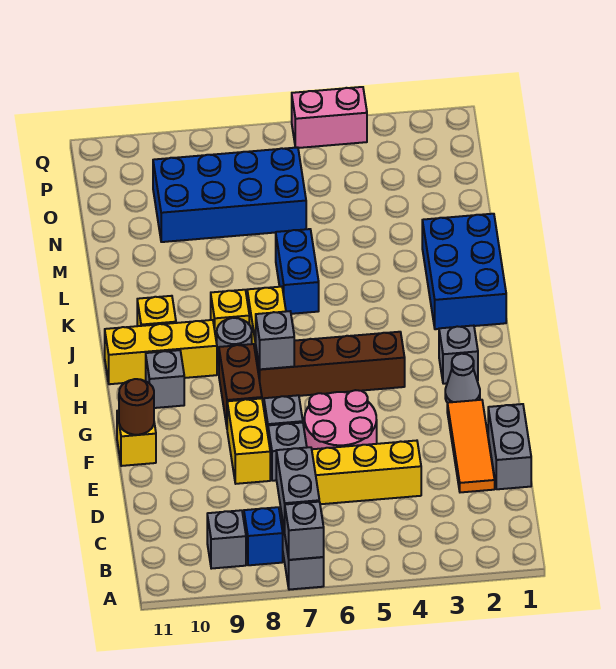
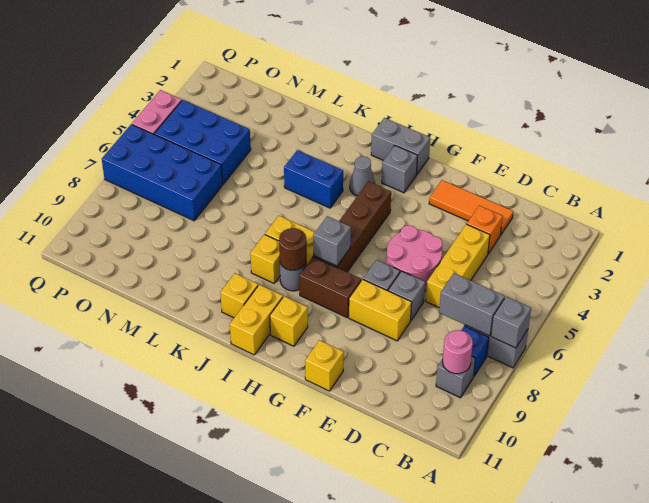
none -> pink round brick B9 level 2
grey brick D1:E1 level 1 -> grey brick H1:I1 level 1
none -> orange brick D3 level 1
brown round brick F11 level 2 -> brown round brick I8 level 2
grey cone G2 level 1 -> grey cone I3 level 1
grey brick H10 level 1 -> yellow brick H10 level 1
yellow brick I9:I11 level 1 -> yellow brick I10:I11 level 1
blue brick J1:L2 level 1 -> blue brick N4:P5 level 1
blue brick K6:L6 level 1 -> blue brick J4:K4 level 1
blue brick N6:O9 level 1 -> blue brick N6:Q7 level 1

